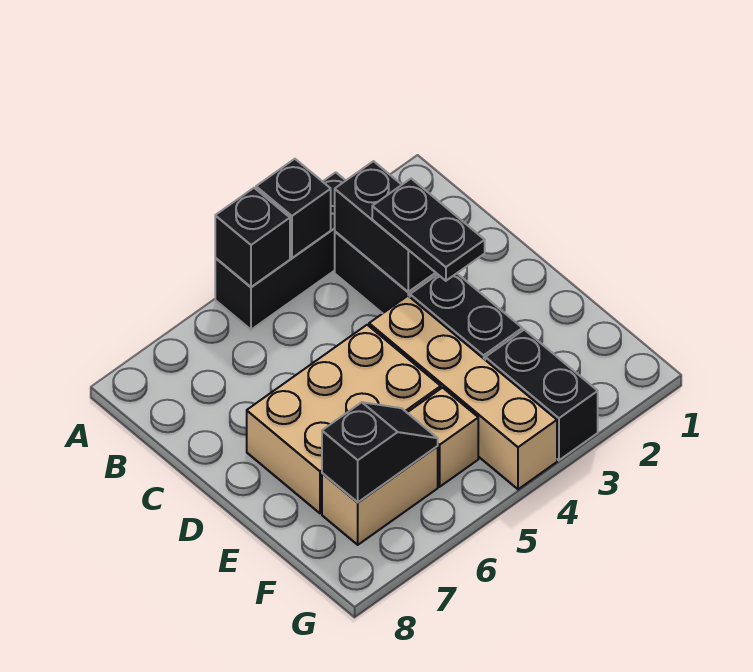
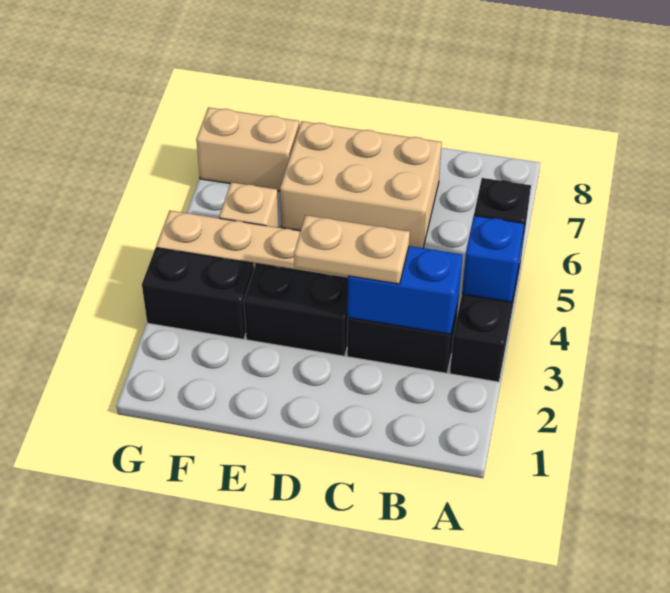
black brick A4 level 2 -> blue brick A4 level 2
black brick B3:C3 level 2 -> blue brick B3:C3 level 2
black plate C3:D3 level 3 -> tan plate C3:D3 level 3
tan brick D5:E7 level 1 -> tan brick C6:E7 level 1
tan brick F6:F7 level 1 -> tan brick F7:G7 level 1
black slope F6:F7 level 2 top 7 -> none

